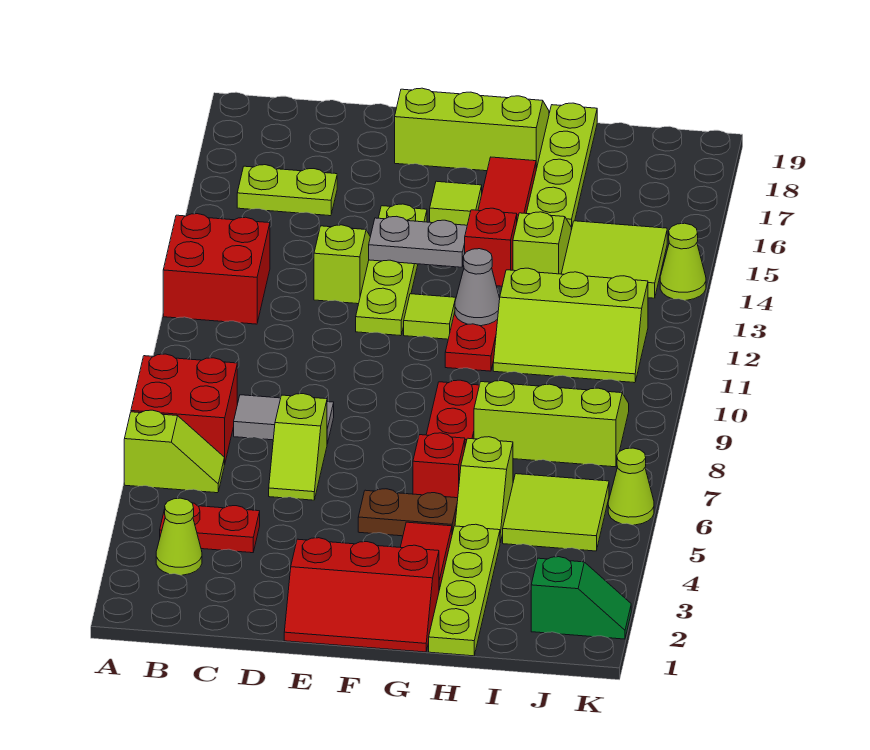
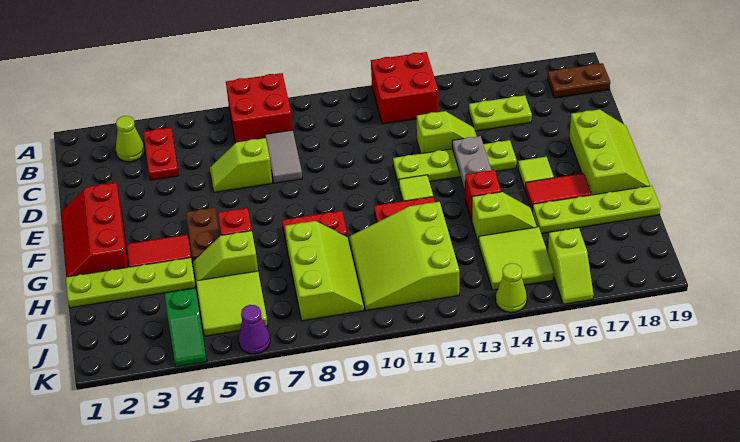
lime slope A6:B6 level 1 top A -> lime slope J16:K16 level 1 top J
lime plate B16:C16 level 1 -> lime plate C15:C16 level 1
none -> brown plate B18:B19 level 1
grey cone G12 level 2 -> none
lime slope H11:J12 level 1 top 12 -> lime slope H10:J12 level 1 top 12
green slope J2:K2 level 1 top J -> green slope J4:K4 level 1 top J
lime cone K6 level 1 -> purple cone K6 level 1

